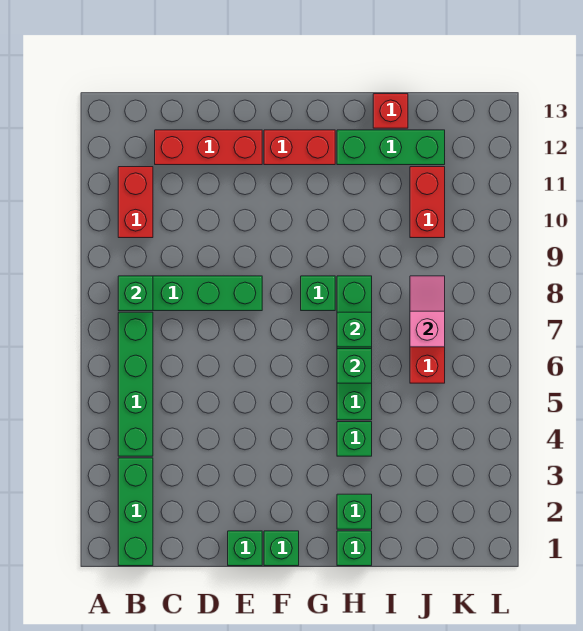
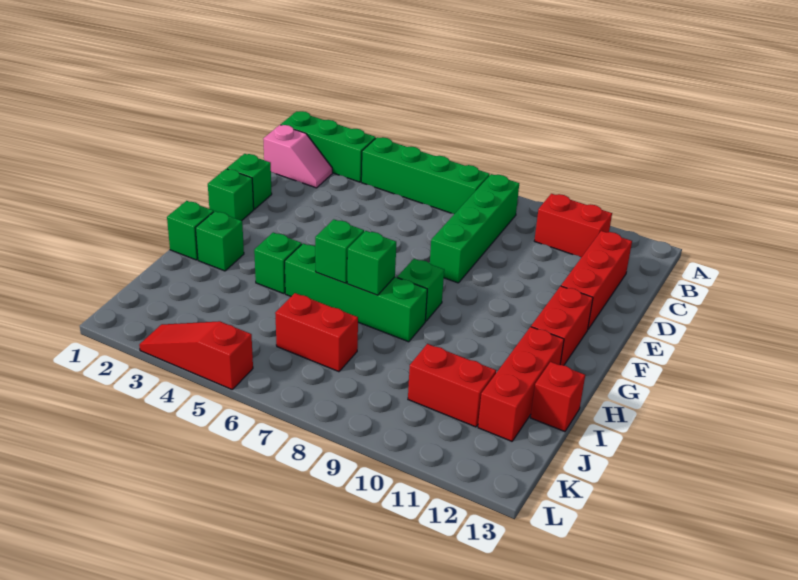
green brick B8 level 2 -> none
green brick H12:J12 level 1 -> red brick H12:J12 level 1
pink slope J7:J8 level 2 top 7 -> pink slope C1:C2 level 1 top 1
none -> red slope L3:L5 level 1 top 5

